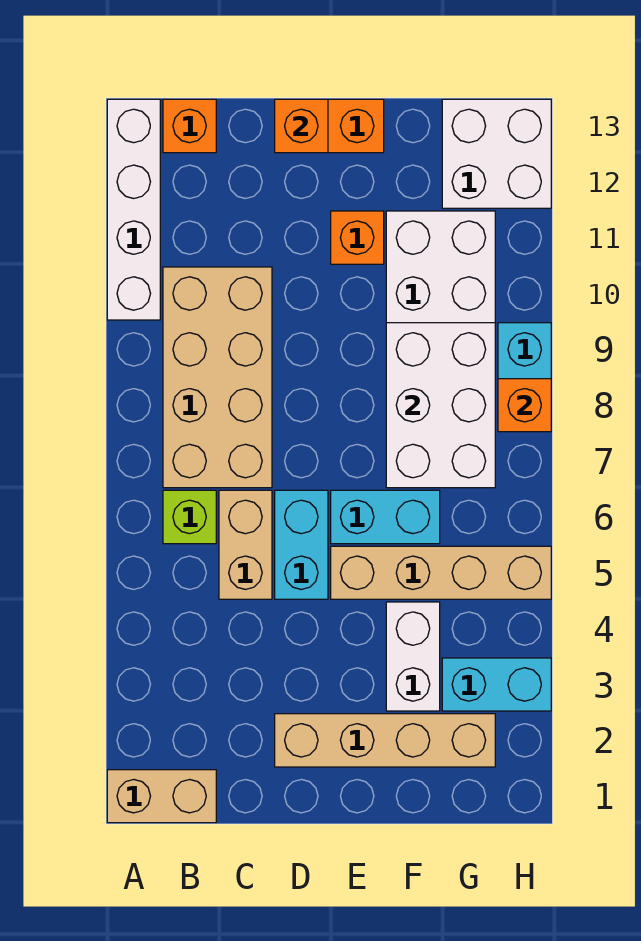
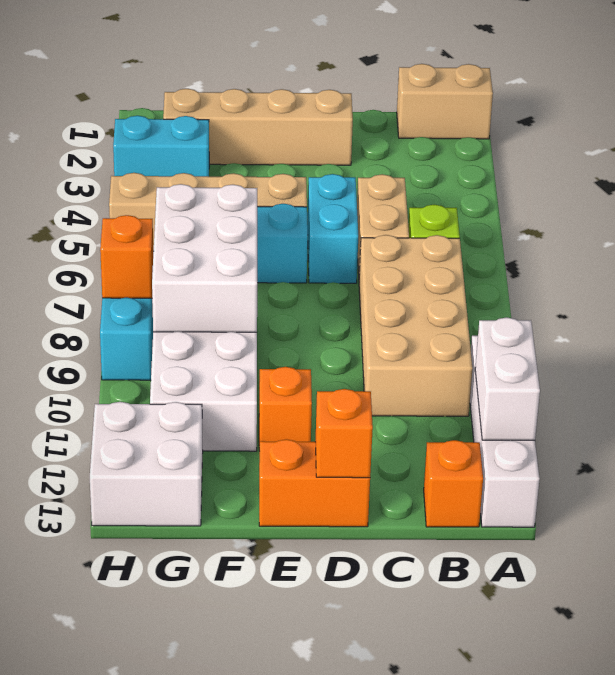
white brick F3:F4 level 1 -> white brick A11:A12 level 2

